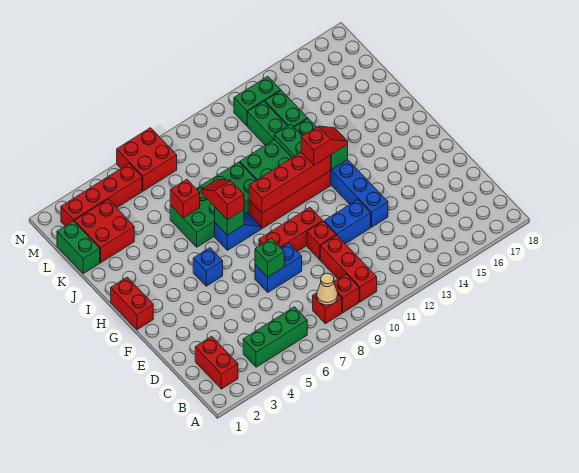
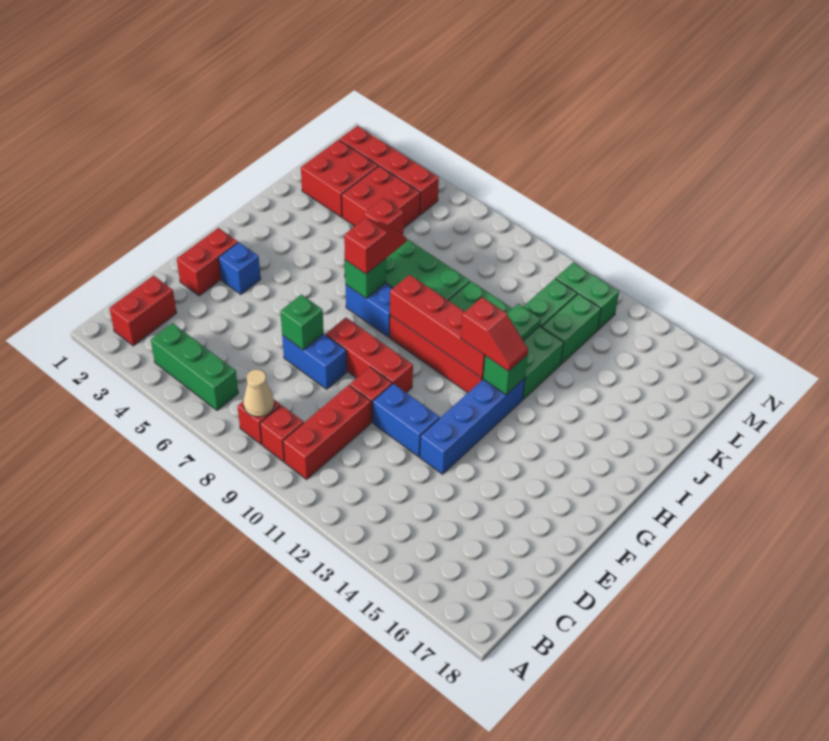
red brick G1:H1 level 1 -> red brick E2:F2 level 1
blue brick G5 level 1 -> blue brick F3 level 1
blue slope H7:H8 level 1 top 7 -> blue brick H7:H8 level 1
green brick K1:L1 level 1 -> none
red brick M6:N7 level 1 -> red brick K4:L5 level 1

